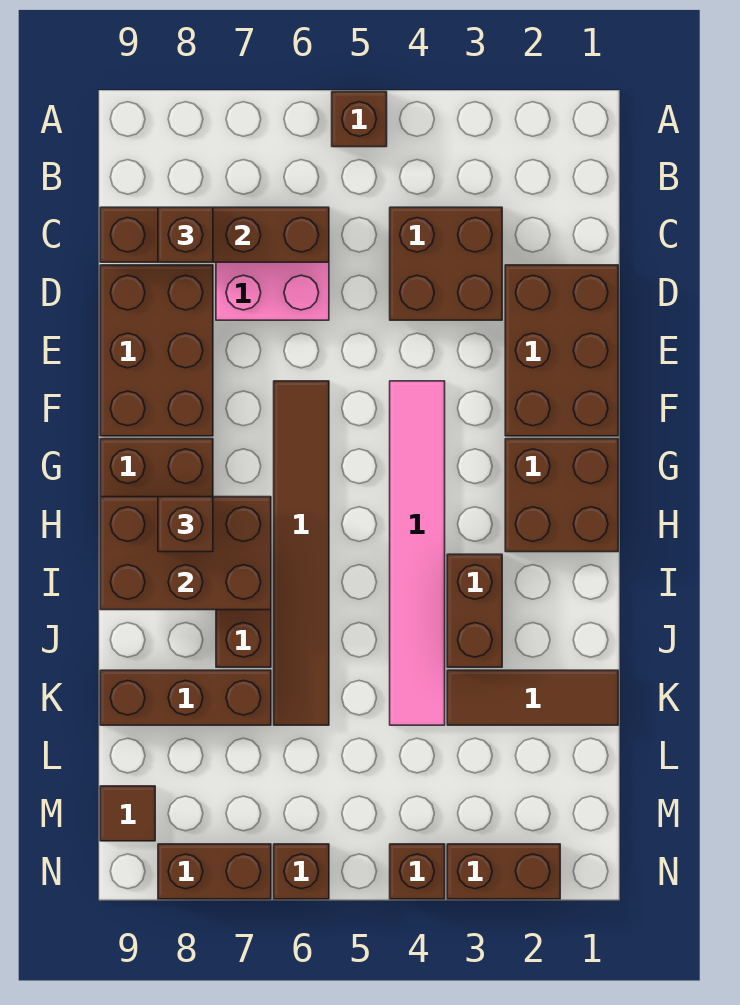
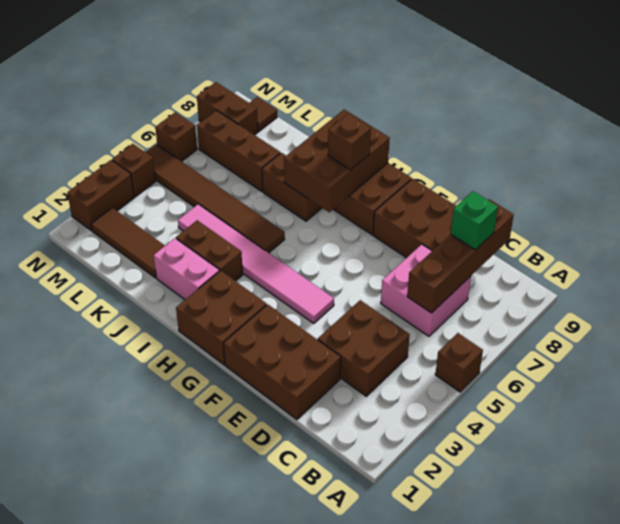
brown brick C8 level 3 -> green brick C8 level 3
brown tile F6:K6 level 1 -> brown tile I5:N5 level 1
none -> pink brick I2:J2 level 1
brown tile K1:K3 level 1 -> brown tile K2:M2 level 1
brown brick K7:K9 level 1 -> brown brick K7:M7 level 1
brown brick N7:N8 level 1 -> brown brick M8:N8 level 1

